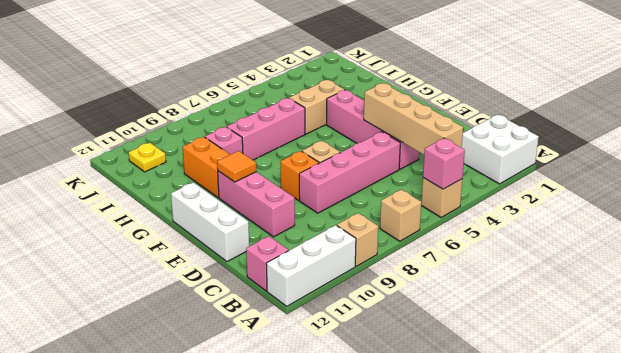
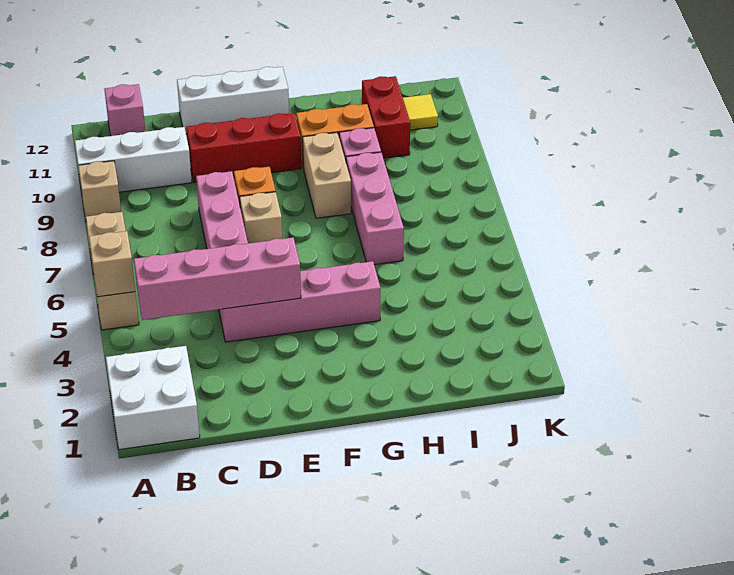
pink brick A5 level 2 -> tan brick A5 level 2
white brick A10:A12 level 1 -> white brick A10:C10 level 1
tan brick B4:E4 level 2 -> pink brick B4:E4 level 2
pink brick D10:F10 level 1 -> red brick D10:F10 level 1
orange tile F10 level 2 -> none
tan brick H4:H5 level 1 -> tan brick G8:G9 level 1
none -> red brick I10:I11 level 1
yellow plate J11 level 1 -> yellow tile J11 level 1

